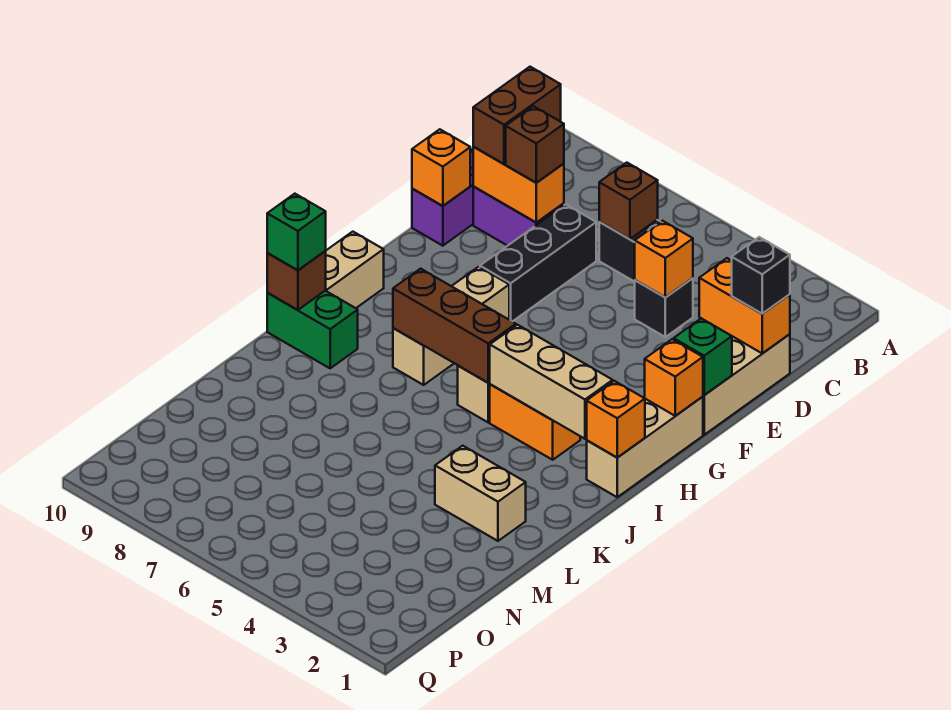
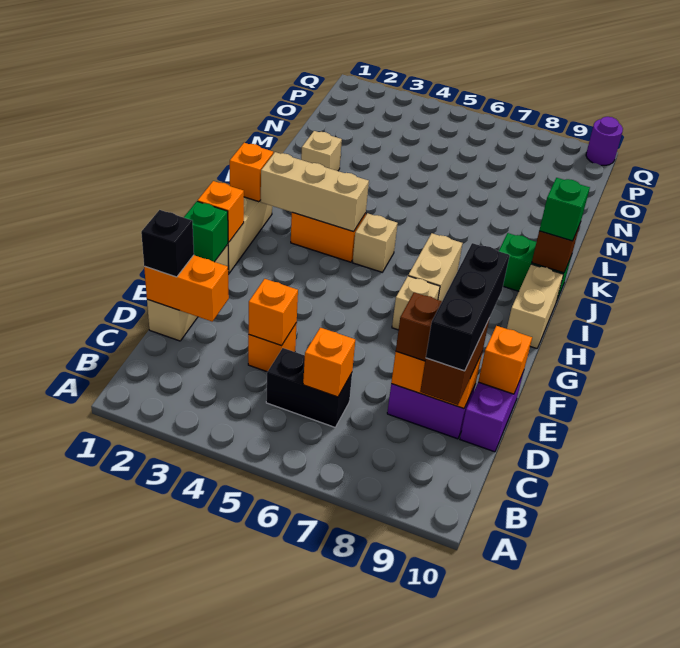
brown brick C6 level 2 -> orange brick C6 level 2
black brick D4 level 1 -> orange brick D4 level 1
black brick D7:F7 level 1 -> black brick C9:E9 level 4
brown brick I5:I7 level 2 -> none
tan brick L2:L3 level 1 -> tan brick L2 level 1
none -> purple round brick Q10 level 1

